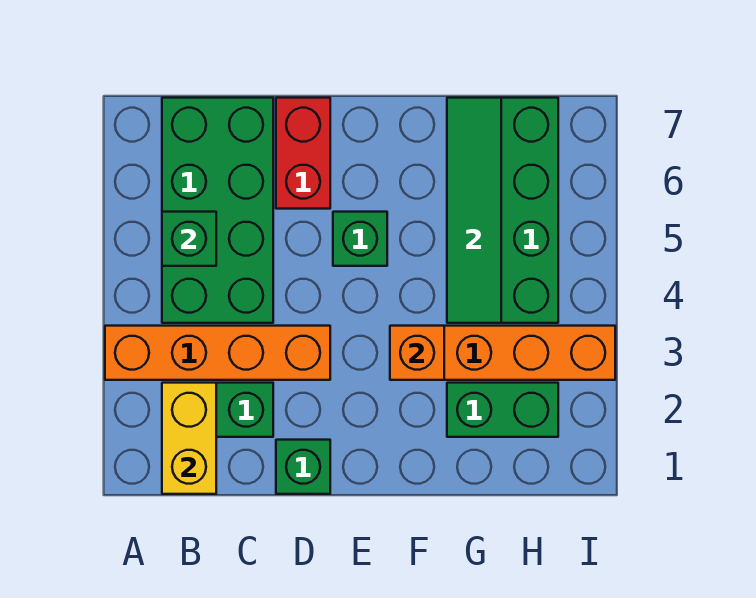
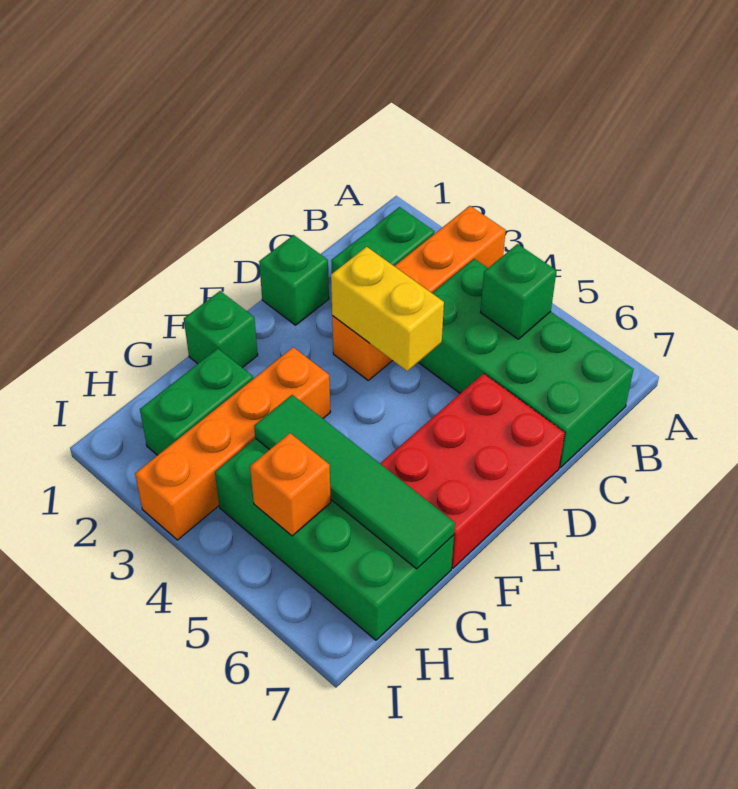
yellow brick B1:B2 level 2 -> yellow brick D3:D4 level 2
red brick D6:D7 level 1 -> red brick D6:F7 level 1
green brick E5 level 1 -> green brick F1 level 1
orange brick F3 level 2 -> orange brick H5 level 2

